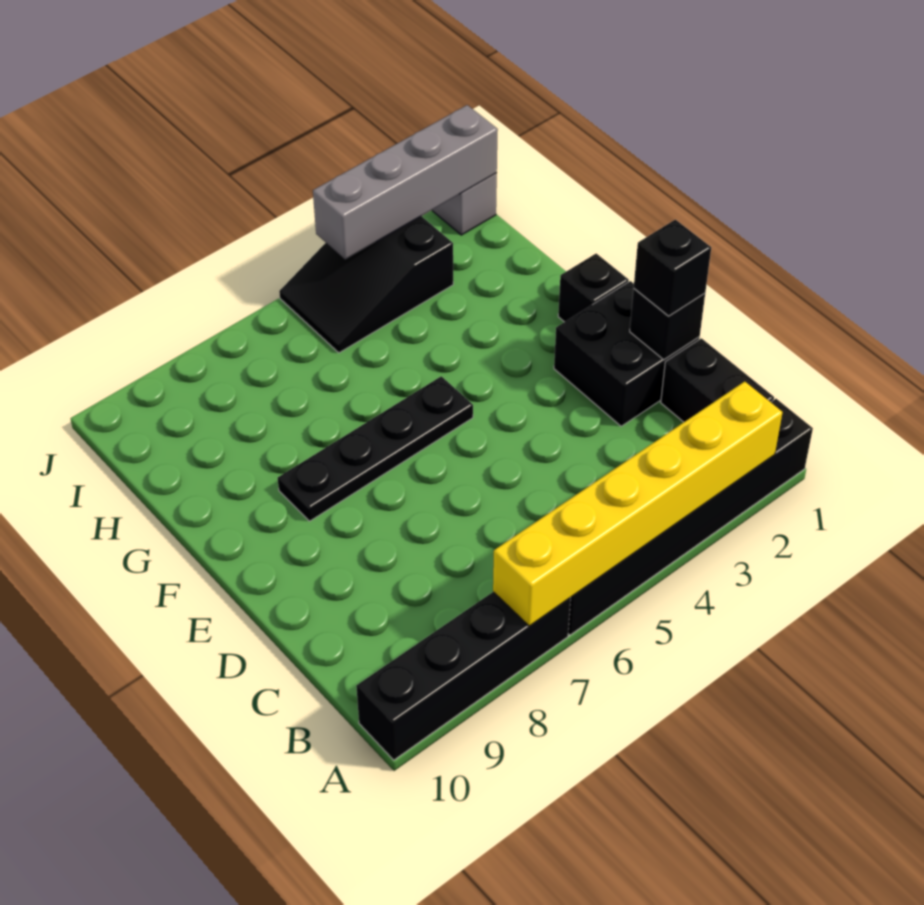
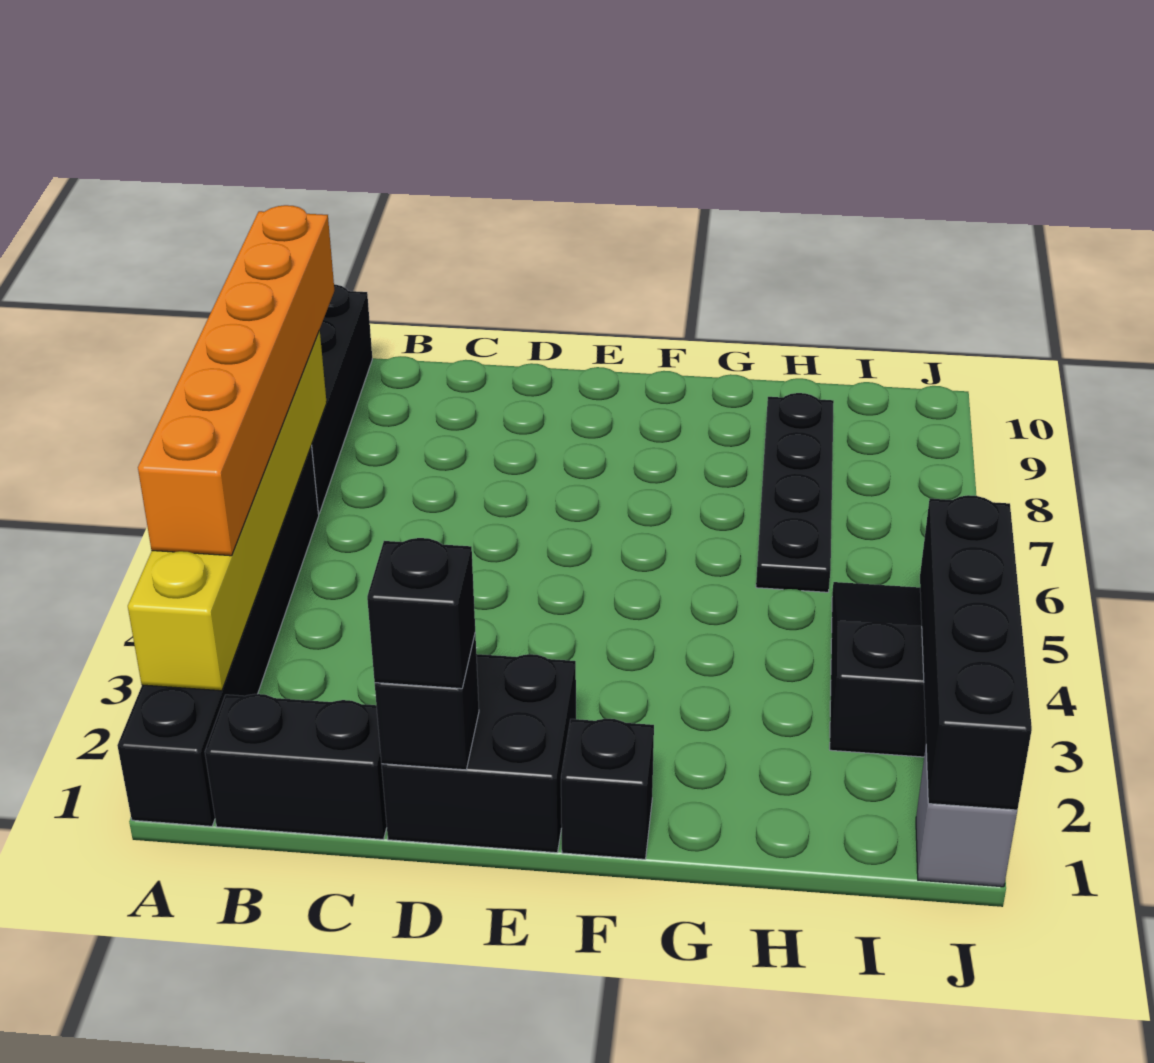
none -> orange brick A3:A8 level 3
black plate F5:F8 level 1 -> black plate H6:H9 level 1
grey brick J1:J4 level 2 -> black brick J1:J4 level 2

